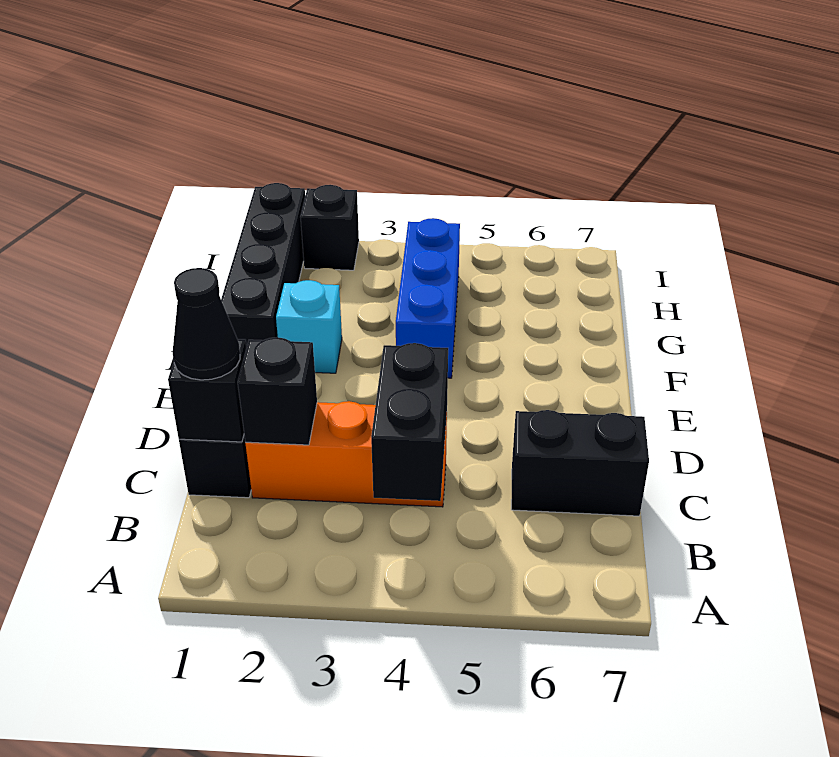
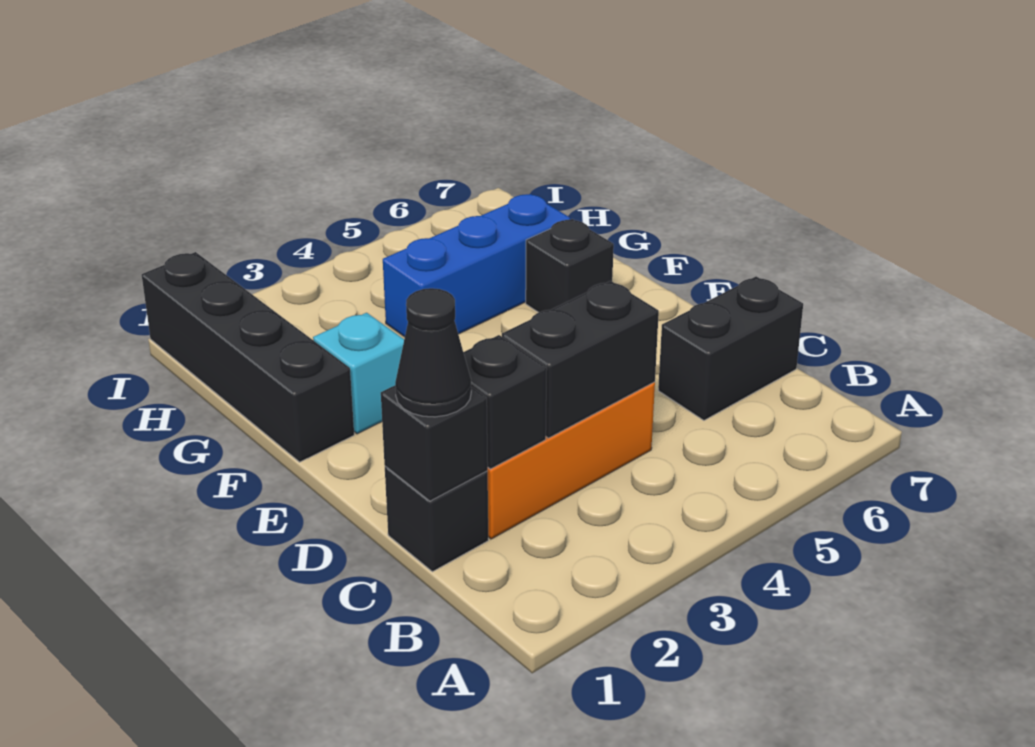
black brick B4:C4 level 2 -> black brick C3:C4 level 2
blue brick F4:H4 level 1 -> blue brick G4:G6 level 1
black brick I2 level 1 -> black brick F6 level 1

